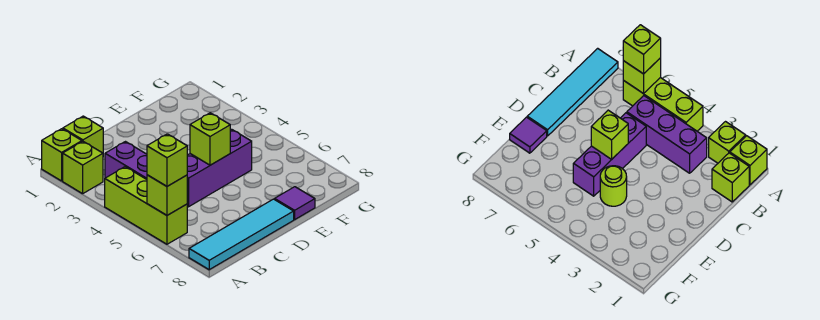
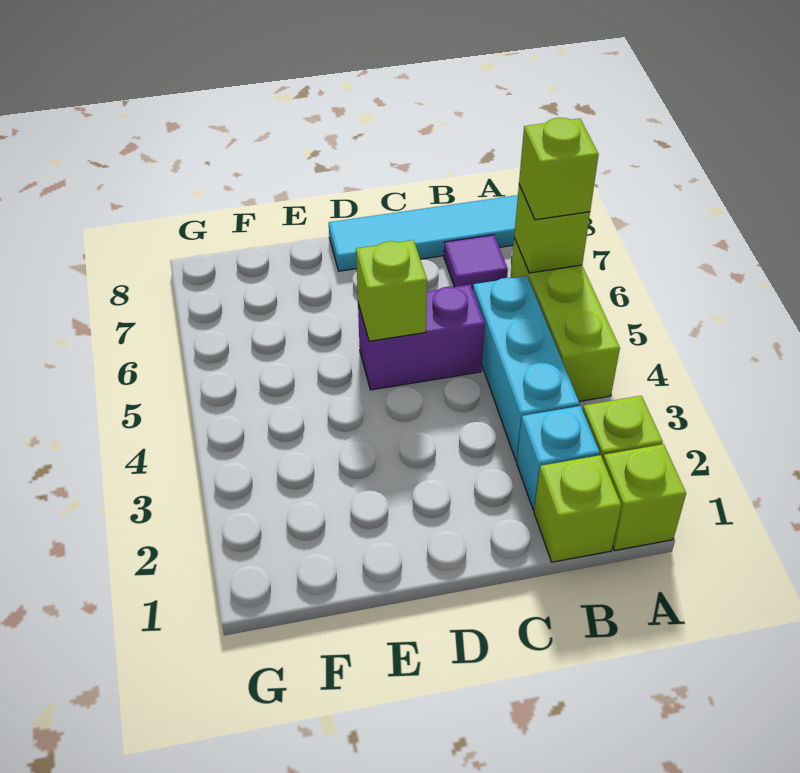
none -> cyan brick B2 level 1
purple brick B3:B5 level 1 -> cyan brick B3:B5 level 1
purple brick C5:E5 level 1 -> purple brick C5:D5 level 1
lime round brick E4 level 1 -> none
purple tile E8 level 1 -> purple tile B7 level 1

